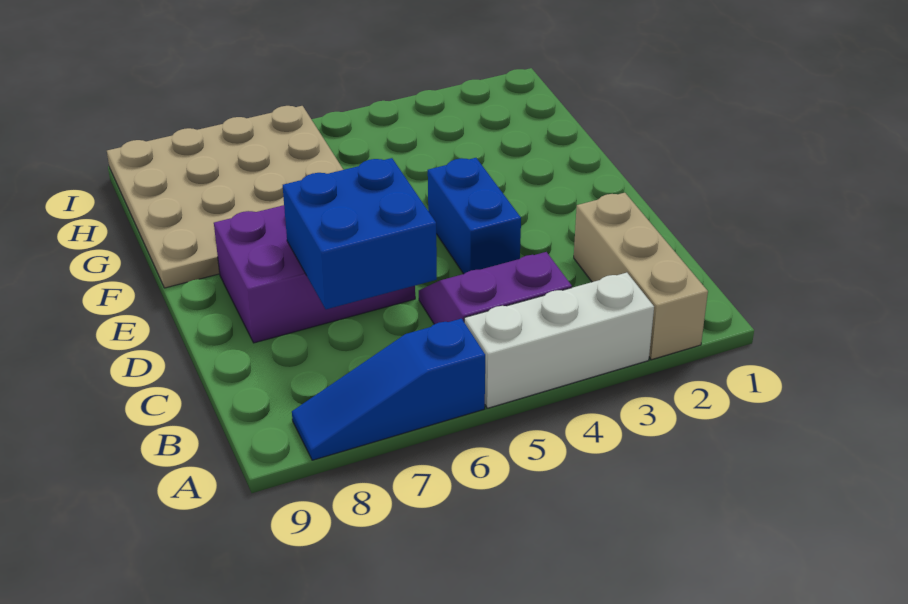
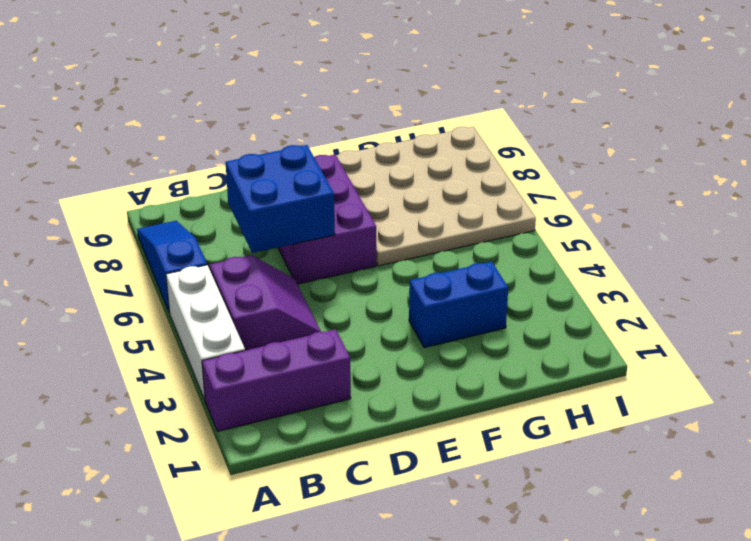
tan brick A2:C2 level 1 -> purple brick A2:C2 level 1
blue brick D4:E4 level 1 -> blue brick F3:G3 level 1

